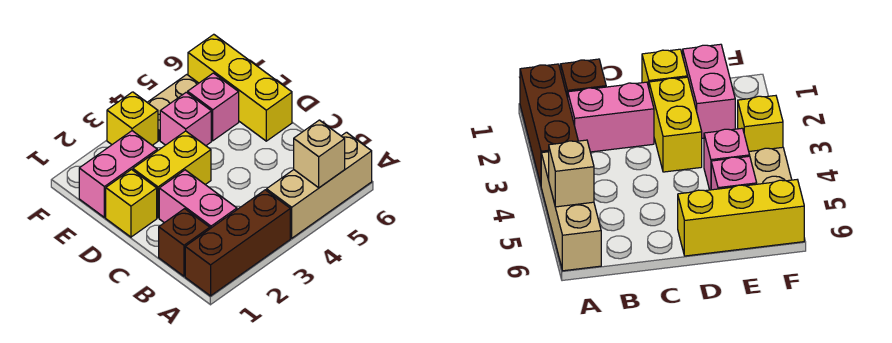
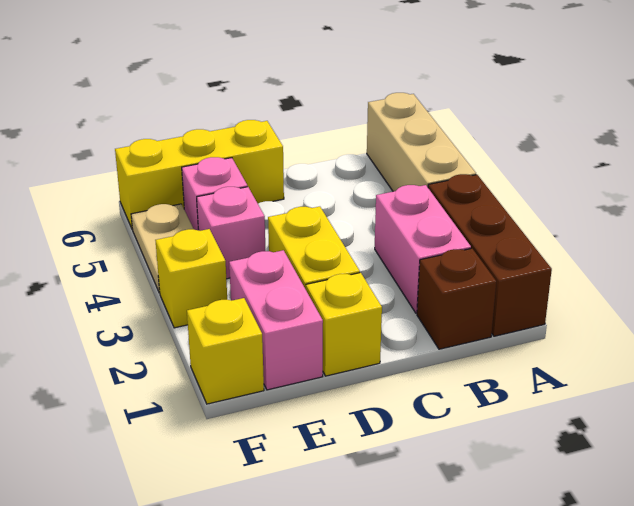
tan brick A5 level 2 -> none
pink brick B2:C2 level 1 -> pink brick B2:B3 level 1
none -> yellow brick F1 level 1

